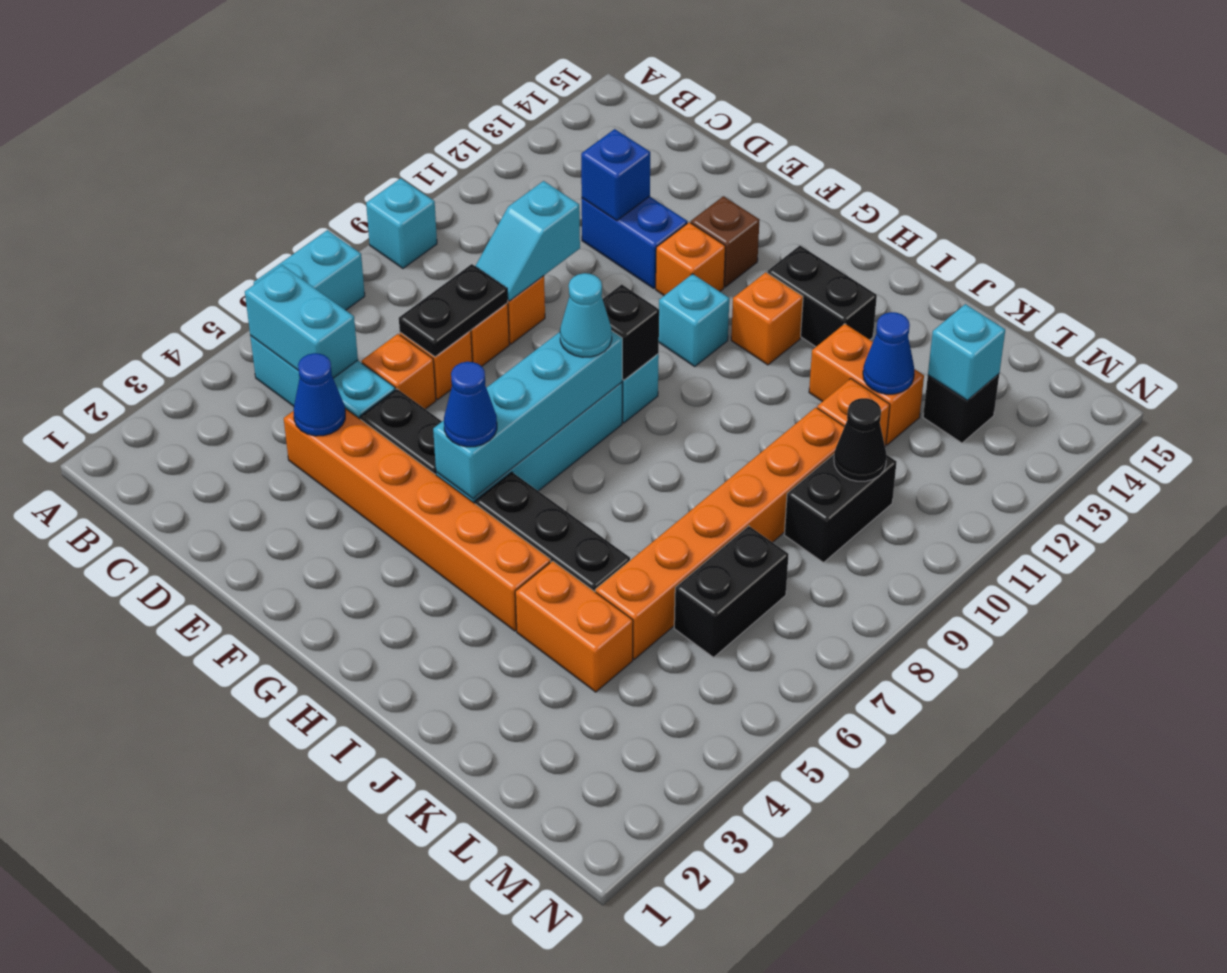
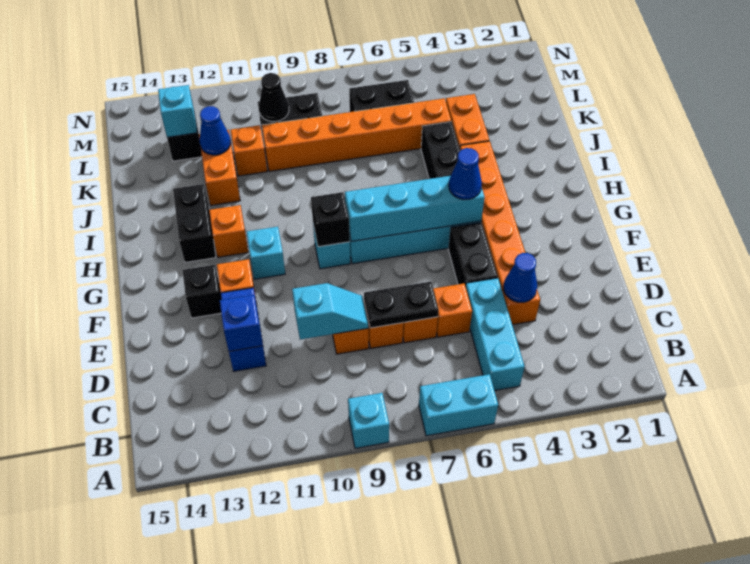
cyan brick B5:C5 level 2 -> none
brown brick F13 level 1 -> black brick F13 level 1
cyan cone G8 level 3 -> none

